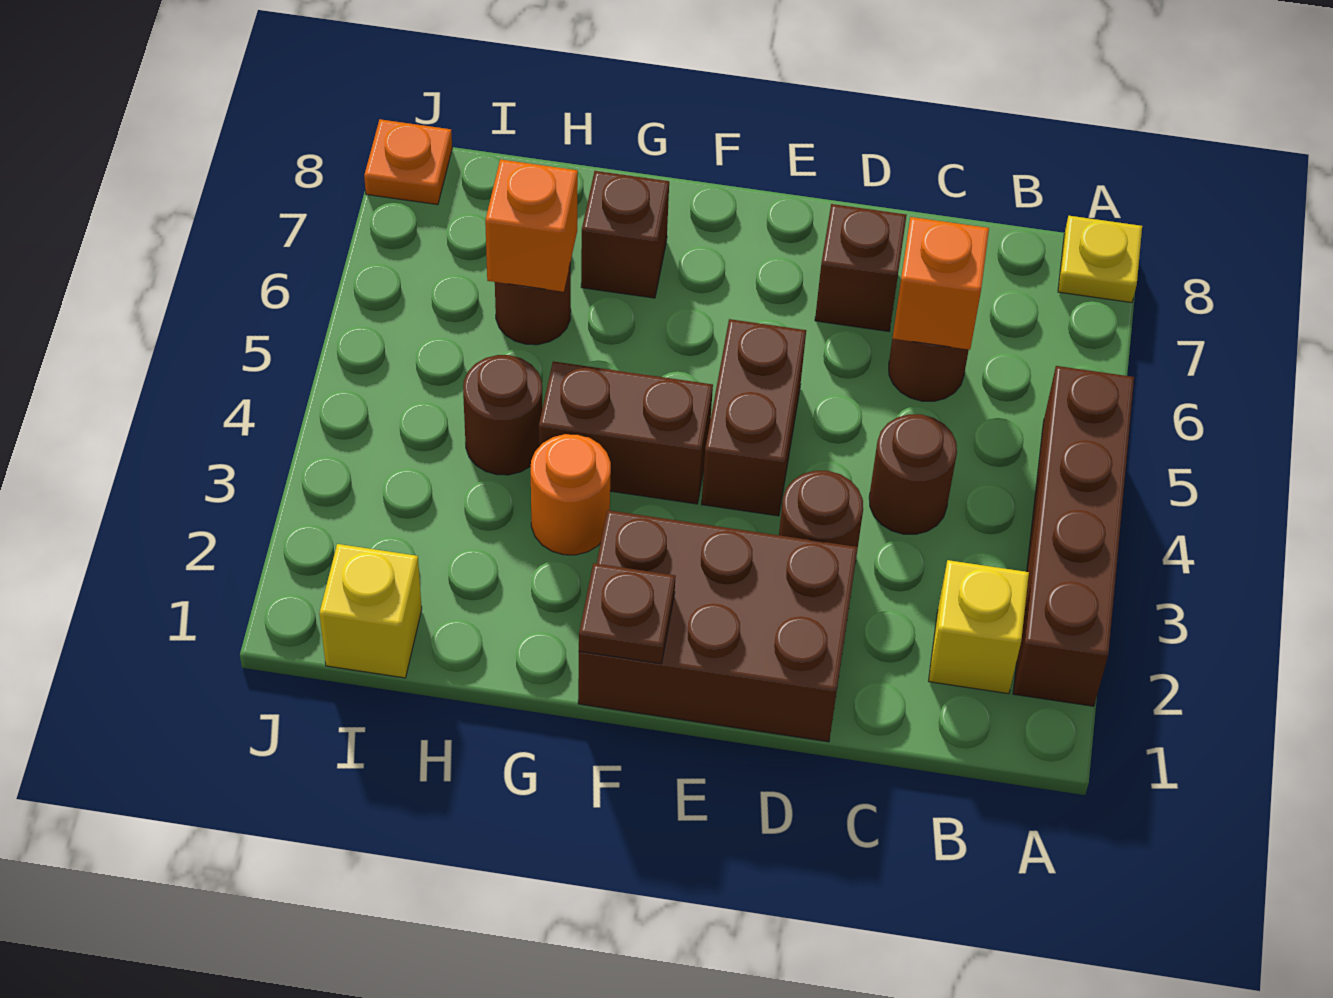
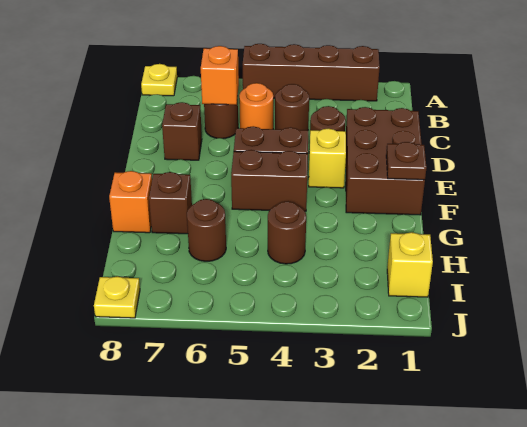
yellow brick B2 level 1 -> yellow brick E3 level 1
brown brick F4:G4 level 1 -> brown brick F4:F5 level 1
orange round brick G3 level 1 -> orange round brick C5 level 1
orange brick H6 level 2 -> orange brick G8 level 1
orange plate J8 level 1 -> yellow plate J8 level 1

